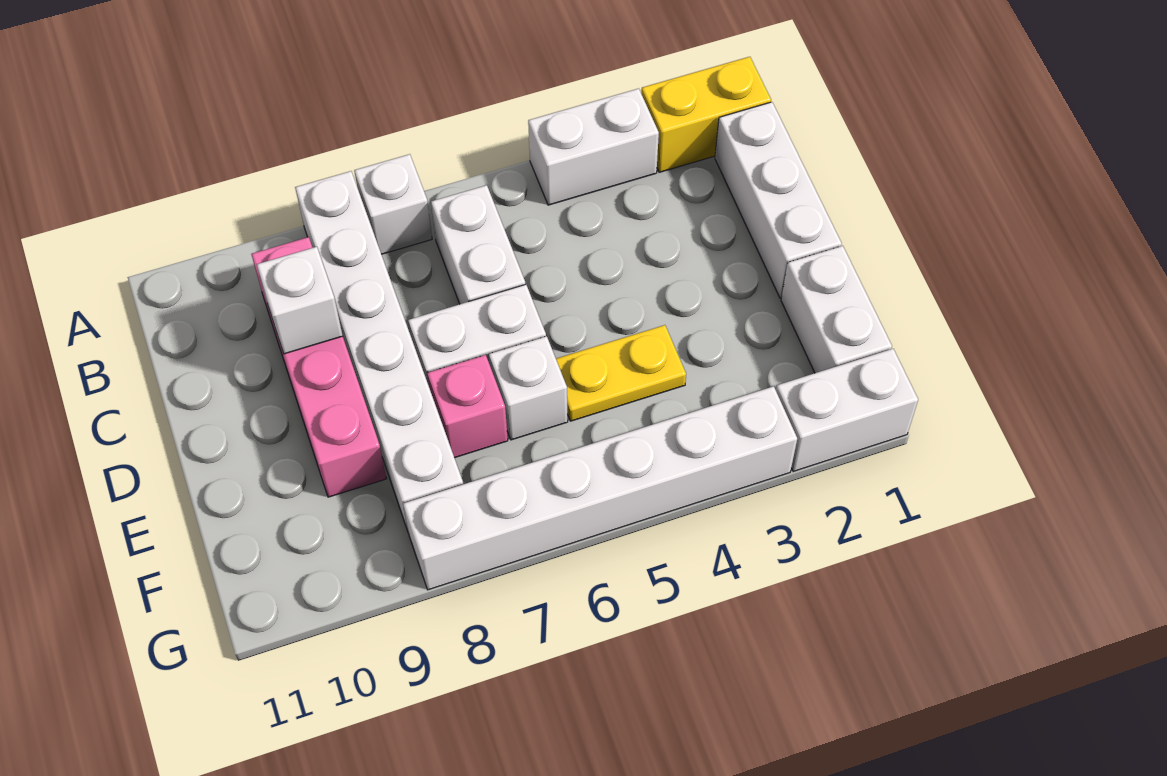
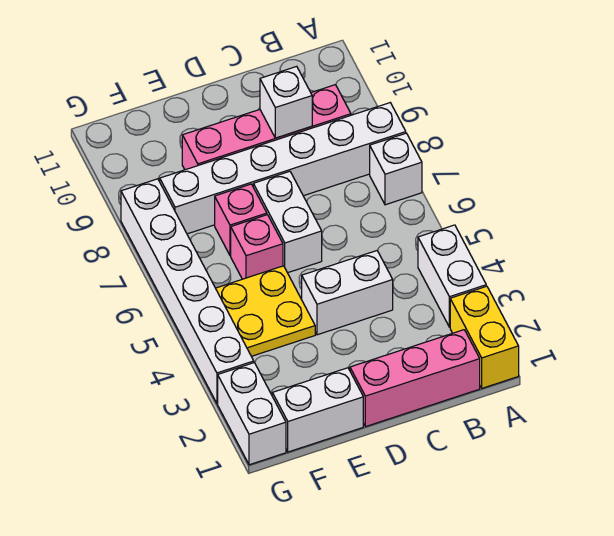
white brick B1:D1 level 1 -> pink brick B1:D1 level 1
white brick B6:C6 level 1 -> white brick C4:D4 level 1
yellow plate E4:E5 level 1 -> yellow plate E4:F5 level 1
white brick E6 level 1 -> pink brick E6 level 1

